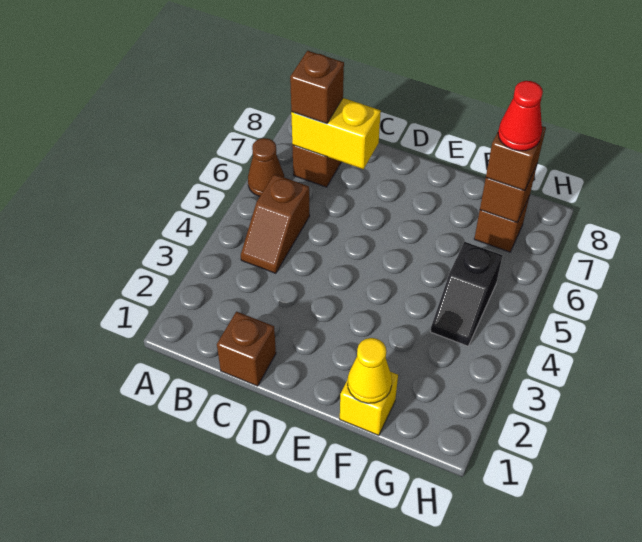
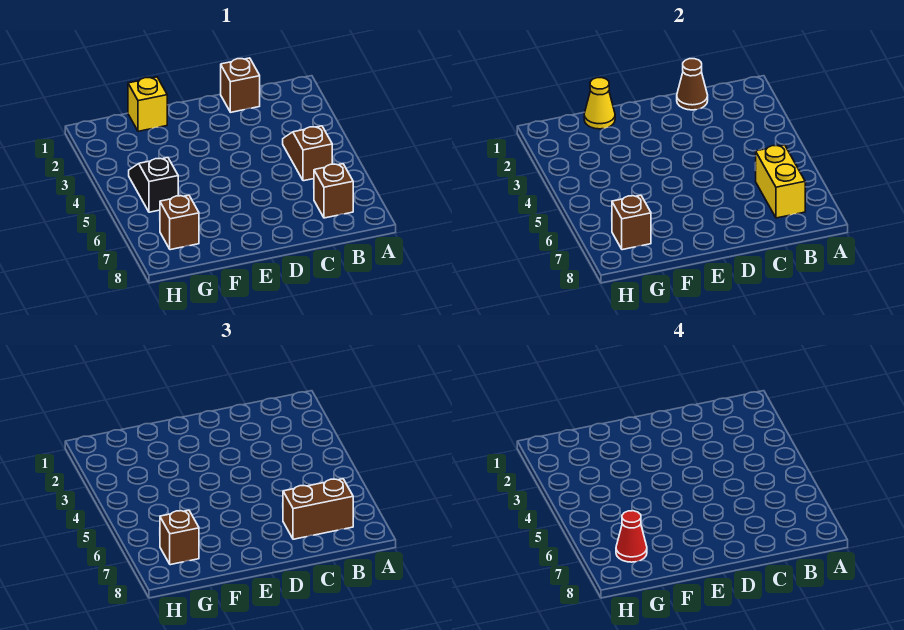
brown cone A6 level 1 -> brown cone C1 level 2
yellow brick B7:C7 level 2 -> yellow brick B6:B7 level 2
brown brick B7 level 3 -> brown brick B7:C7 level 3

